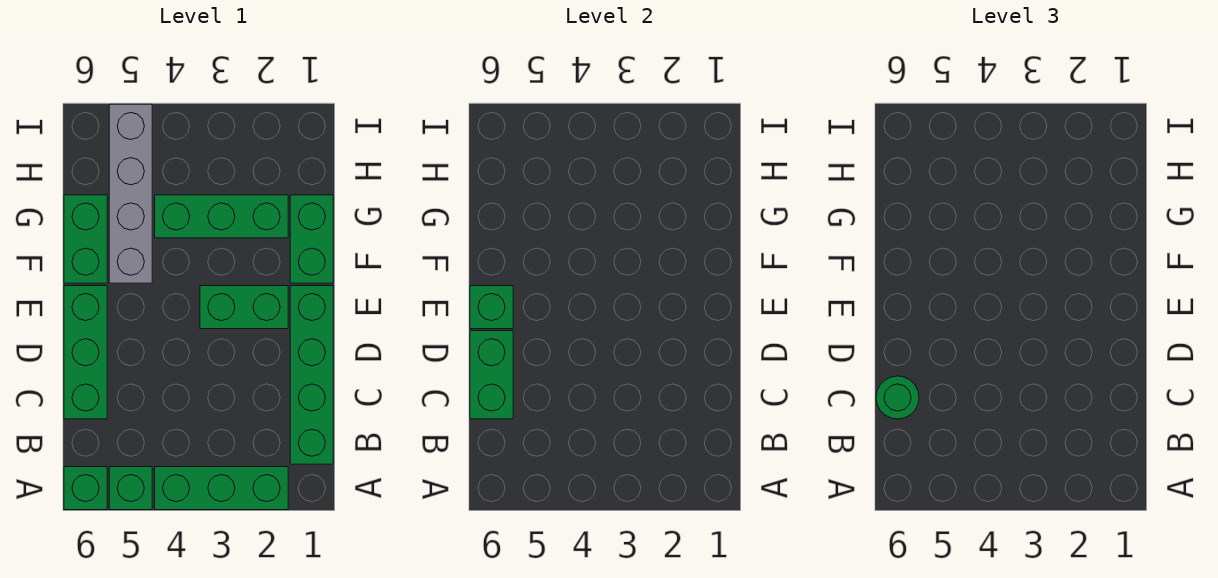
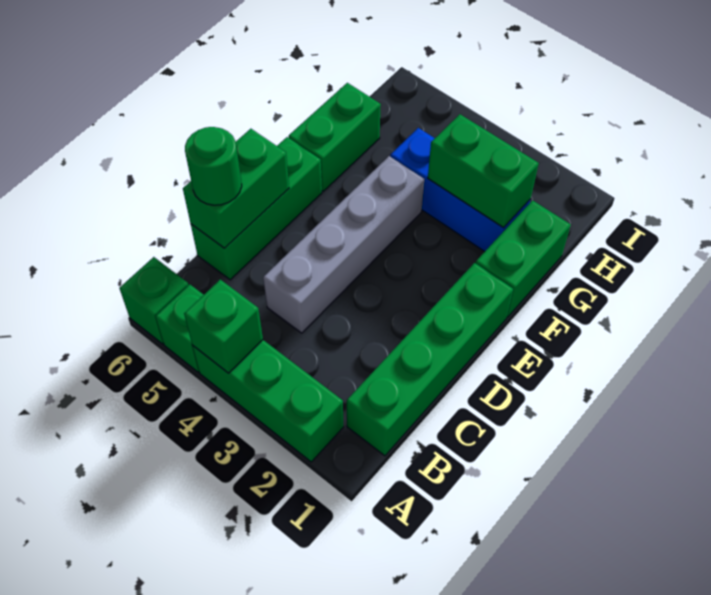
green brick E2:E3 level 1 -> green brick G2:G3 level 2
green brick E6 level 2 -> green brick A4 level 2
grey brick F5:I5 level 1 -> grey brick C4:F4 level 1
green brick G2:G4 level 1 -> blue brick G2:G4 level 1

